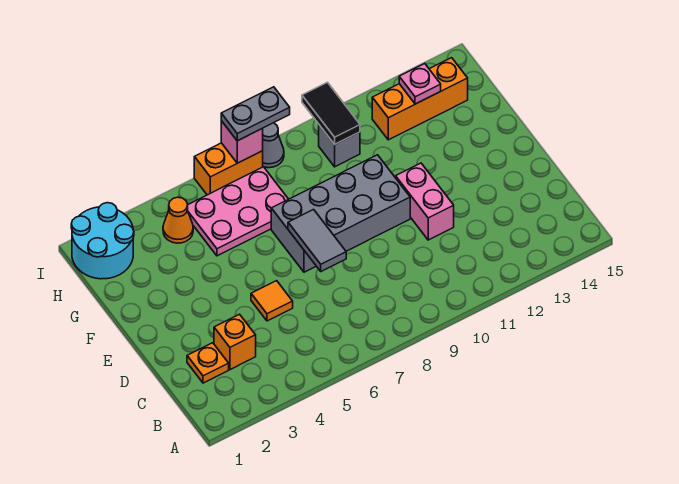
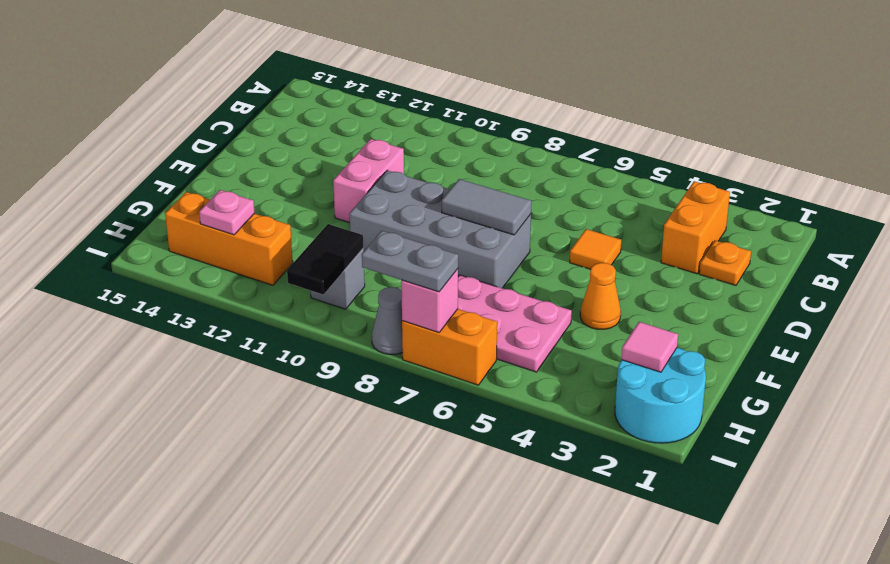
orange brick C3 level 1 -> orange brick B3:C3 level 1
grey tile D7:E7 level 2 -> grey tile E7:E8 level 2
none -> pink tile H2 level 2
orange cone H4 level 1 -> orange cone F4 level 1

